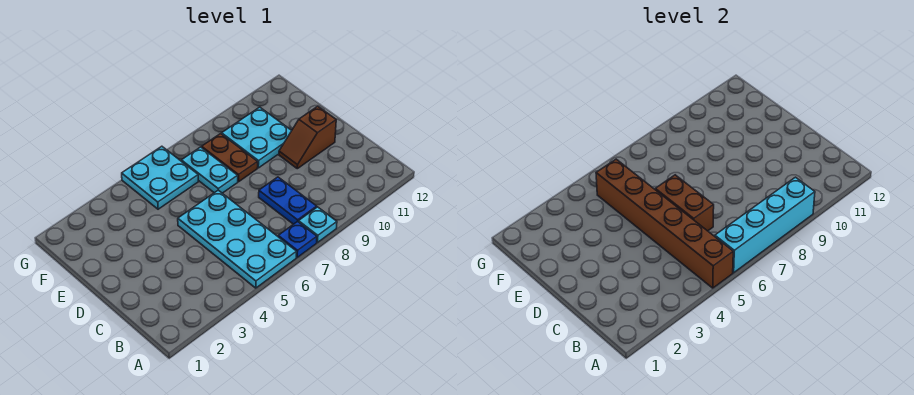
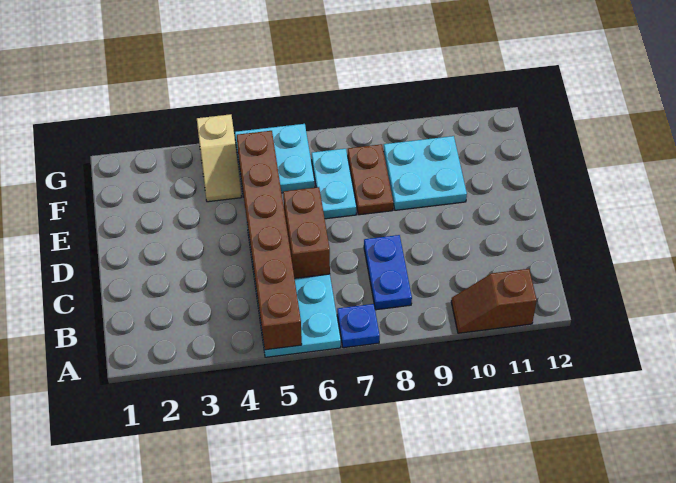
cyan brick A6:A9 level 2 -> none
cyan plate A8 level 1 -> none
brown slope D10:D11 level 1 top 11 -> brown slope A10:A11 level 1 top 11
none -> tan slope F4:G4 level 1 top G

